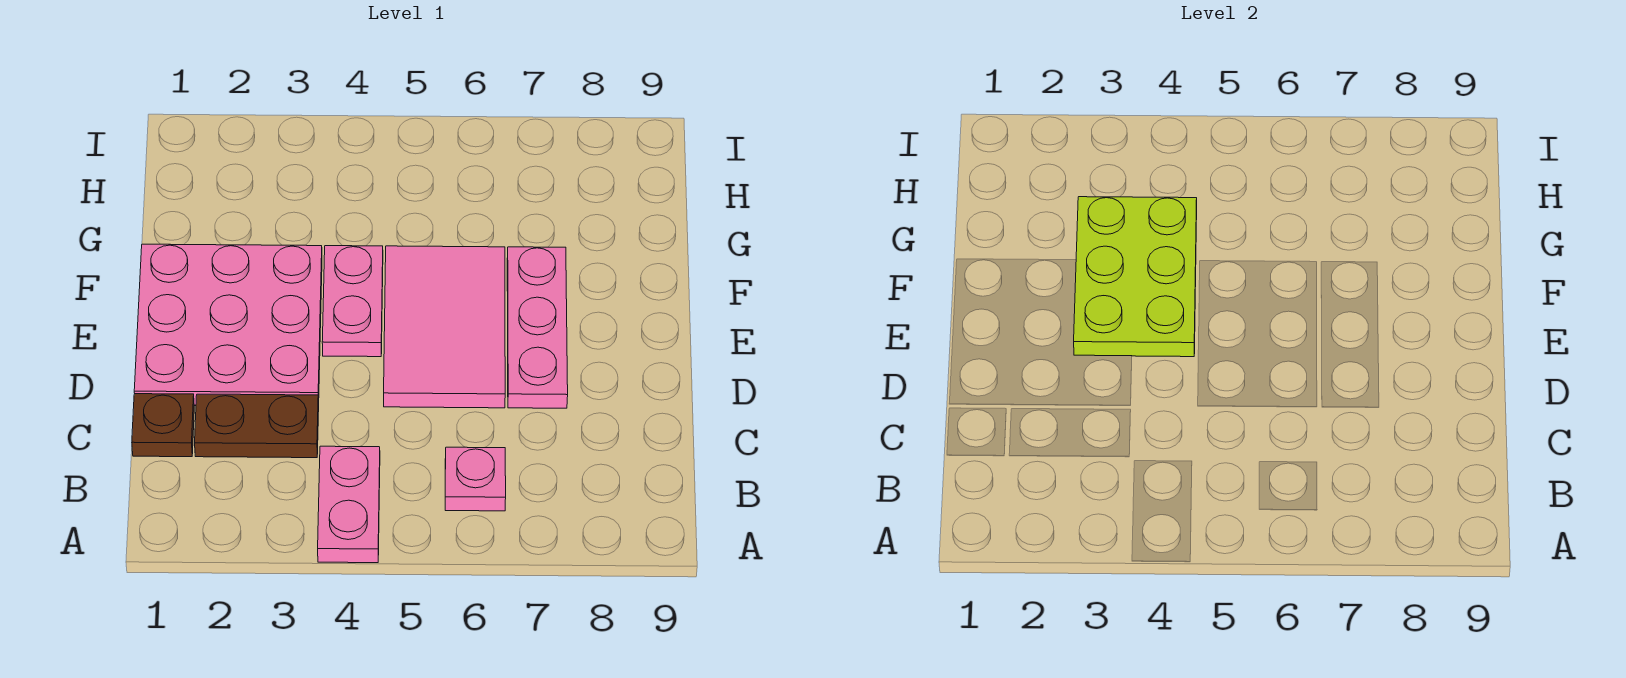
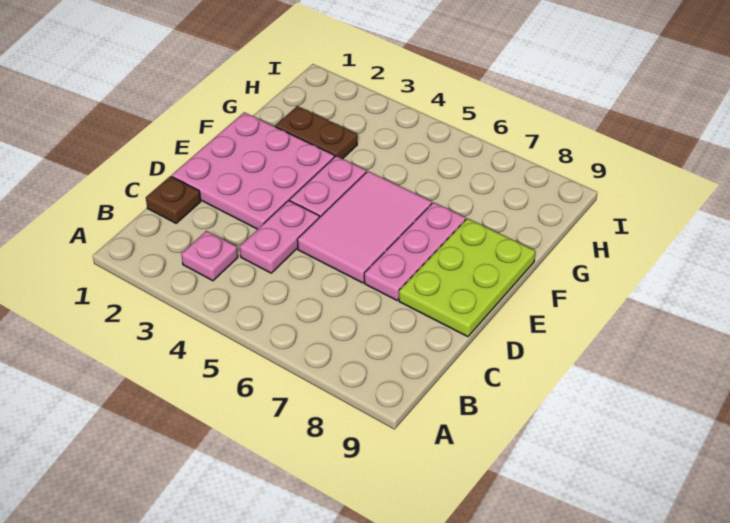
pink plate A4:B4 level 1 -> pink plate C4:D4 level 1
pink plate B6 level 1 -> pink plate B3 level 1
brown plate C2:C3 level 1 -> brown plate G2:G3 level 1
lime plate E3:G4 level 2 -> lime plate D8:F9 level 1

